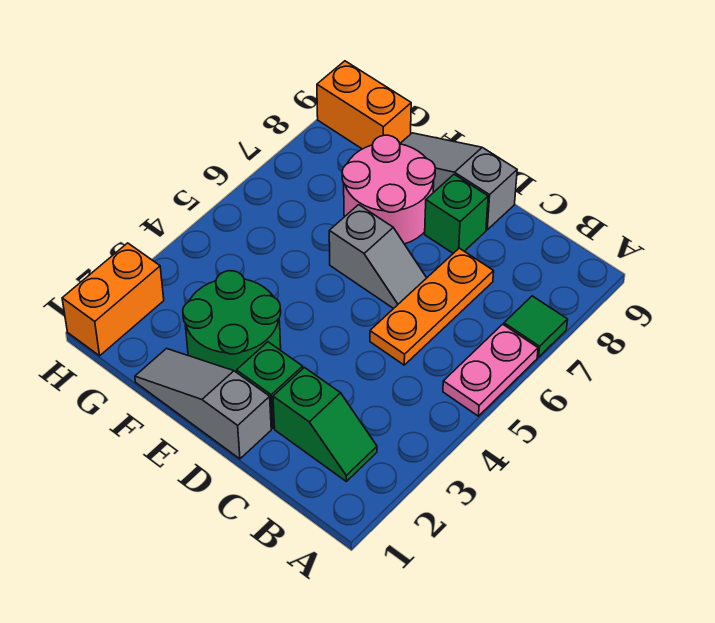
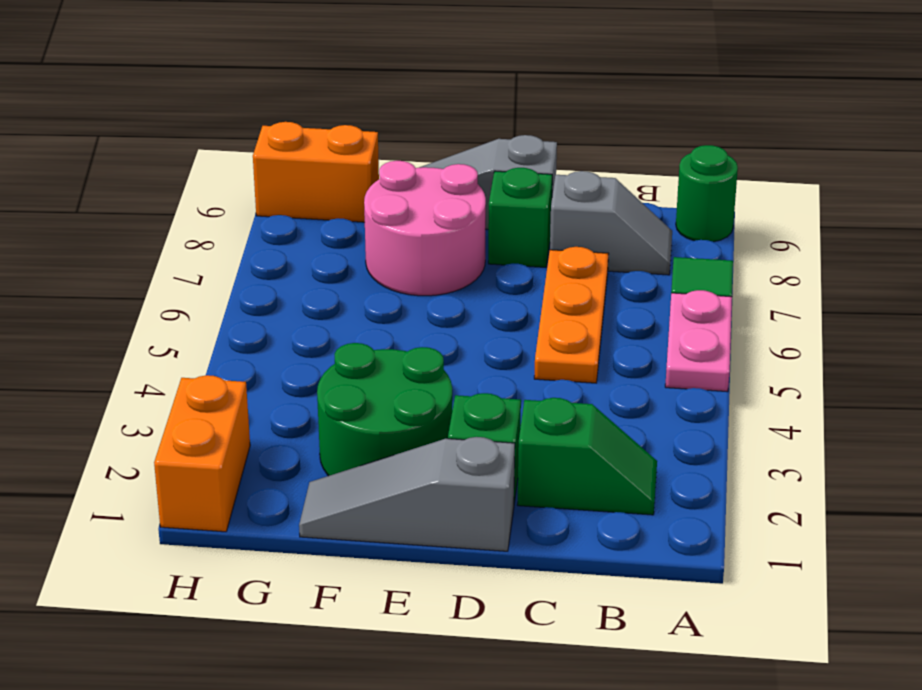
none -> green round brick A9 level 1
grey slope D6:E6 level 1 top E -> grey slope B8:C8 level 1 top C

